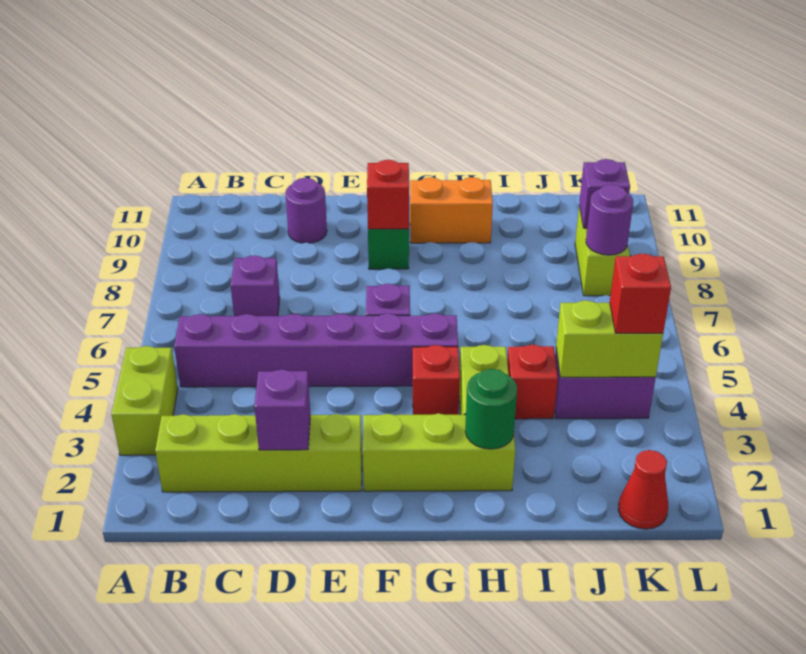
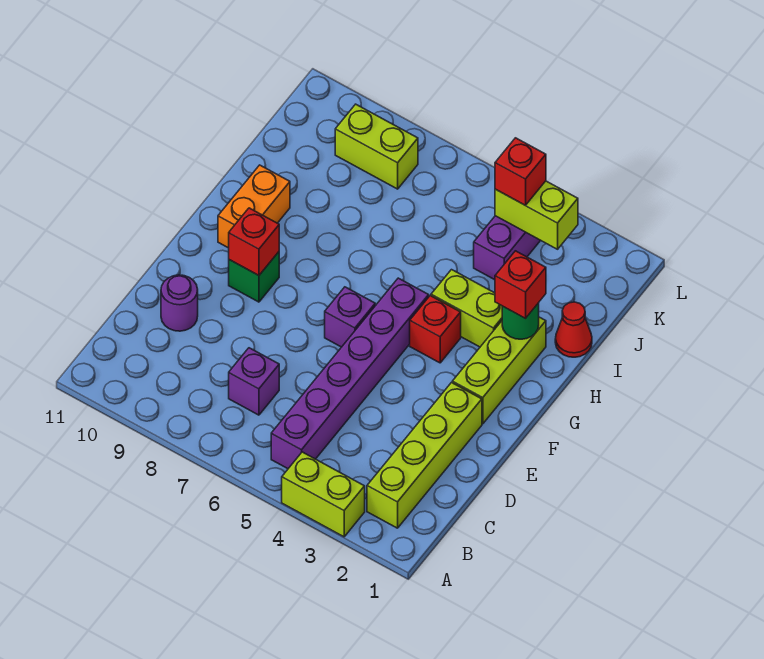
purple brick D2 level 2 -> none
red brick I4 level 1 -> red brick H2 level 3
lime brick J4:K4 level 2 -> lime brick K3:K4 level 2
red cone K1 level 1 -> red cone I1 level 1
purple round brick K8 level 2 -> none
purple brick K9 level 2 -> none

